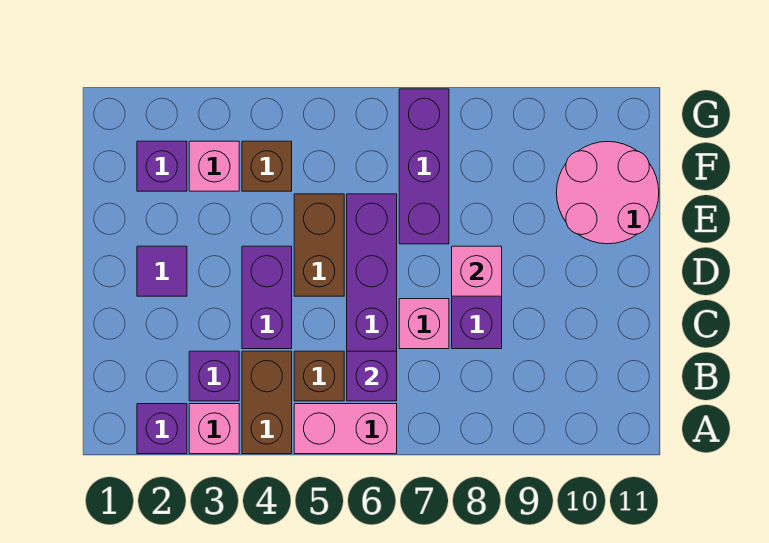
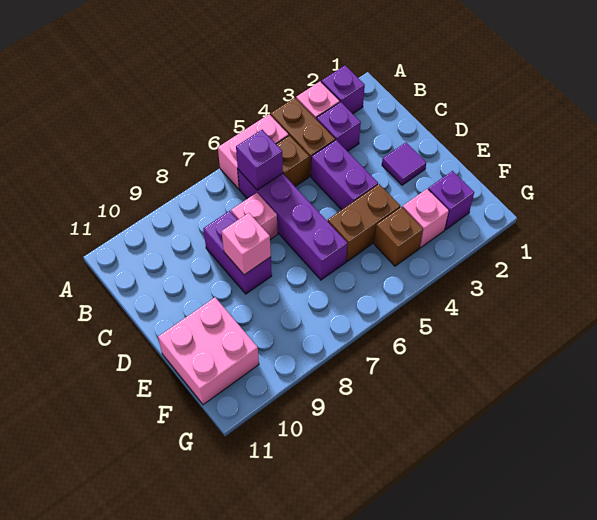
brown brick D5:E5 level 1 -> brown brick E4:E5 level 1
purple brick E7:G7 level 1 -> none
pink round brick E10:F11 level 1 -> pink brick E10:F11 level 1

